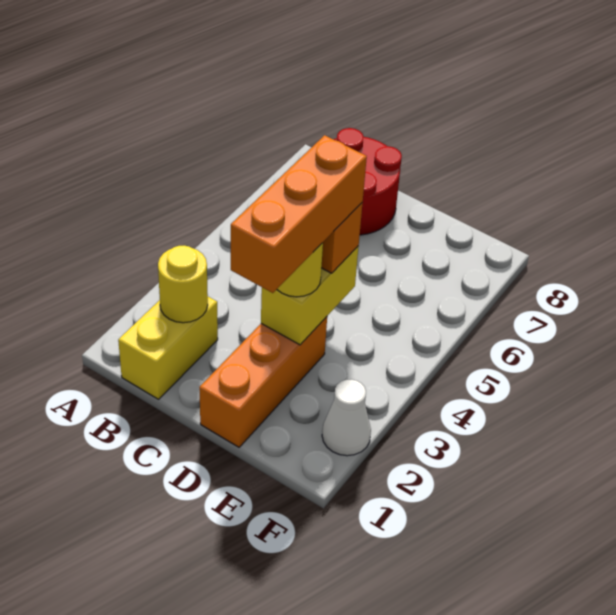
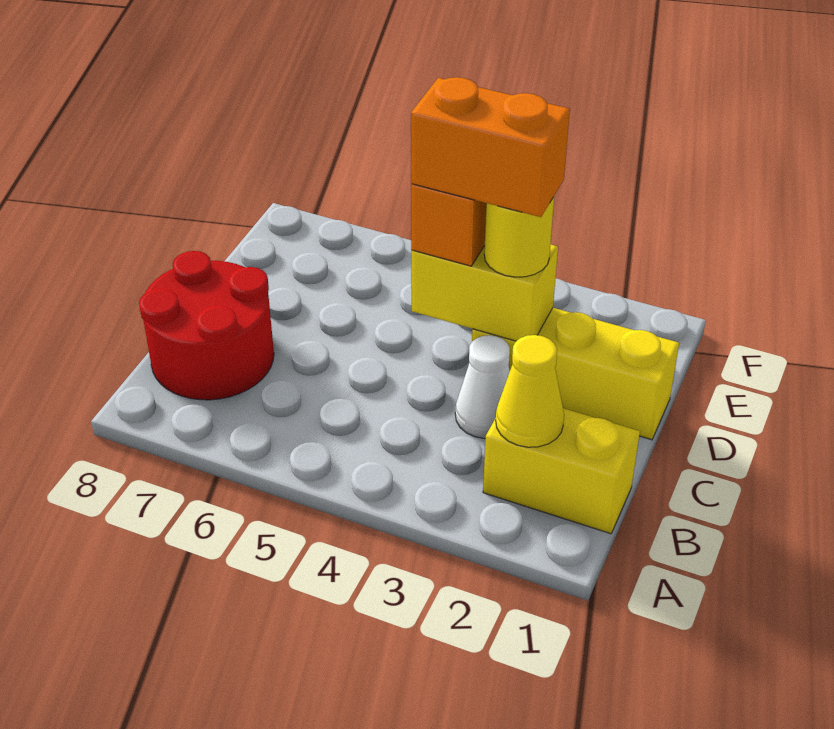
yellow round brick B2 level 2 -> yellow cone B2 level 2
orange brick D1:D3 level 1 -> yellow brick D1:D3 level 1
orange brick D2:D4 level 4 -> orange brick D3:D4 level 4
white cone F2 level 1 -> white cone C3 level 1

